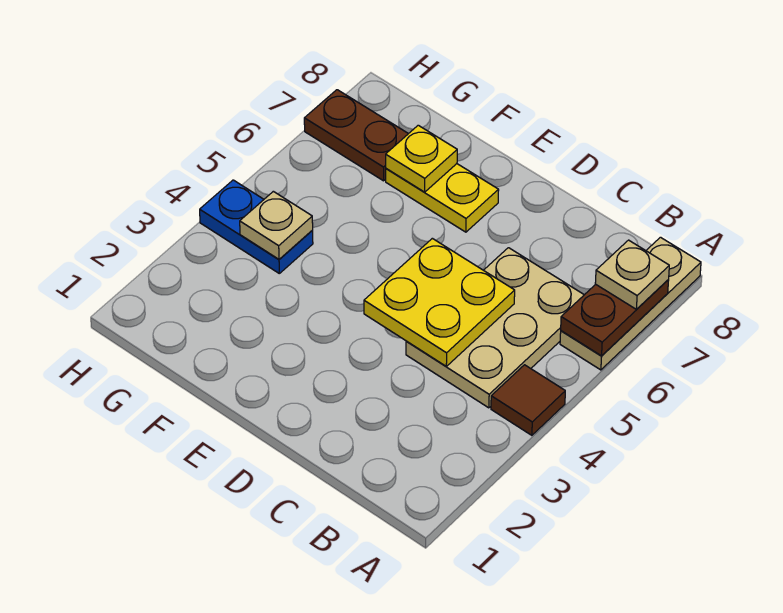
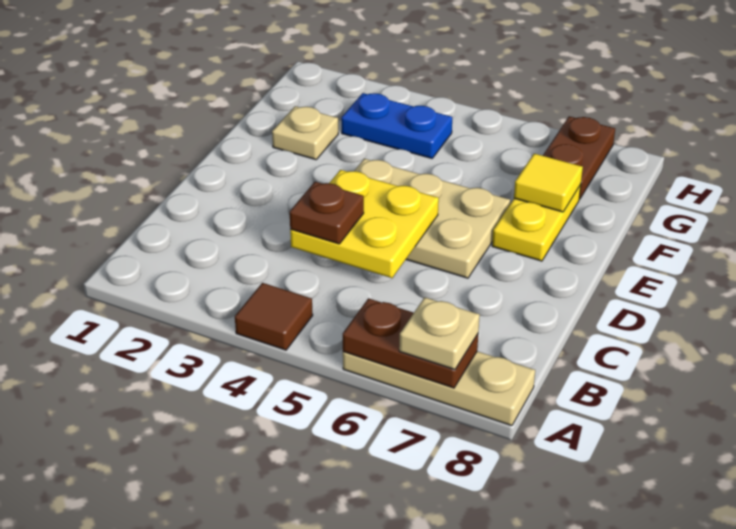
tan plate B4:C6 level 1 -> tan plate D4:E6 level 1
none -> brown plate C4 level 3
yellow plate F7 level 2 -> yellow tile F7 level 2
blue plate G4:H4 level 1 -> blue plate G3:G4 level 1
tan plate G4 level 2 -> tan plate F2 level 1

